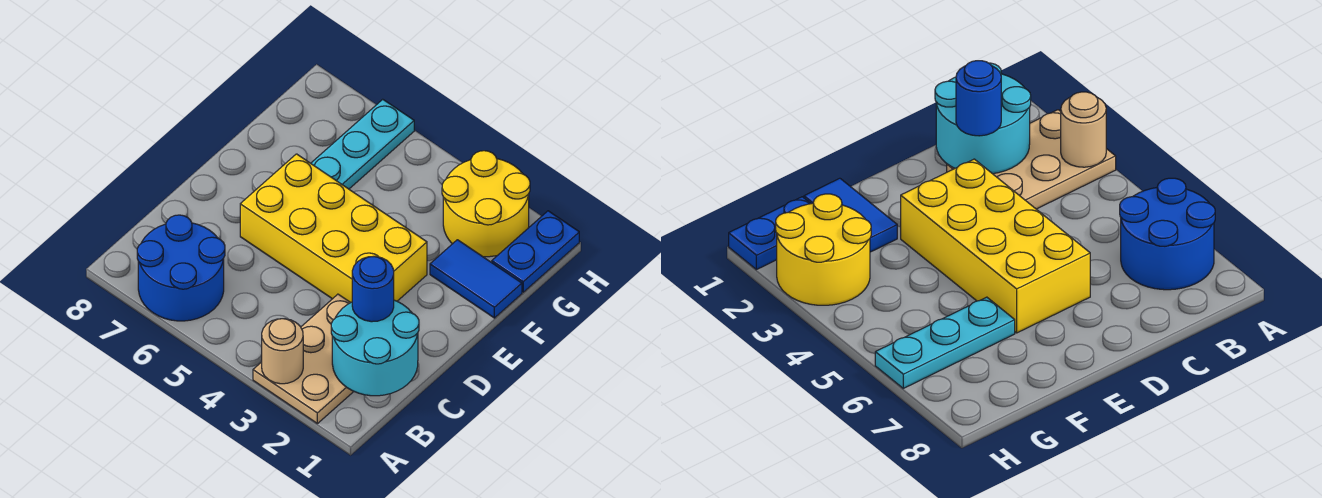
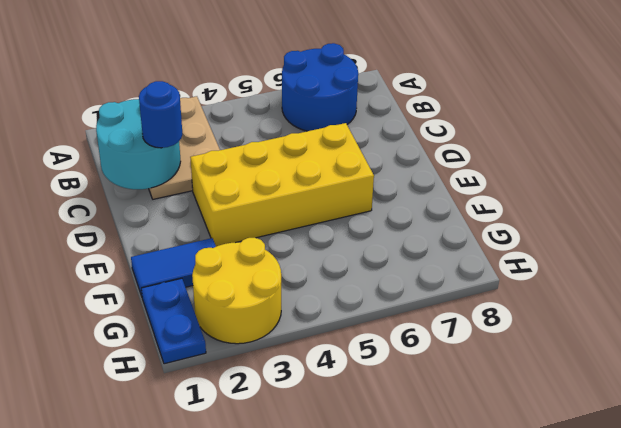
tan round brick A3 level 2 -> none
cyan plate F6:H6 level 1 -> none

